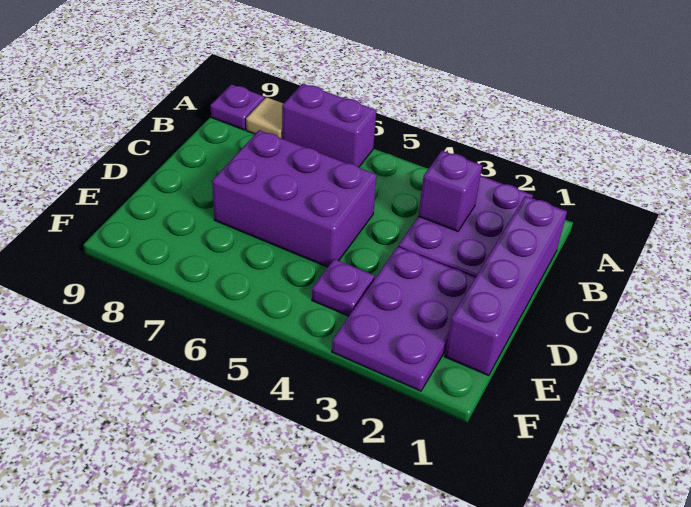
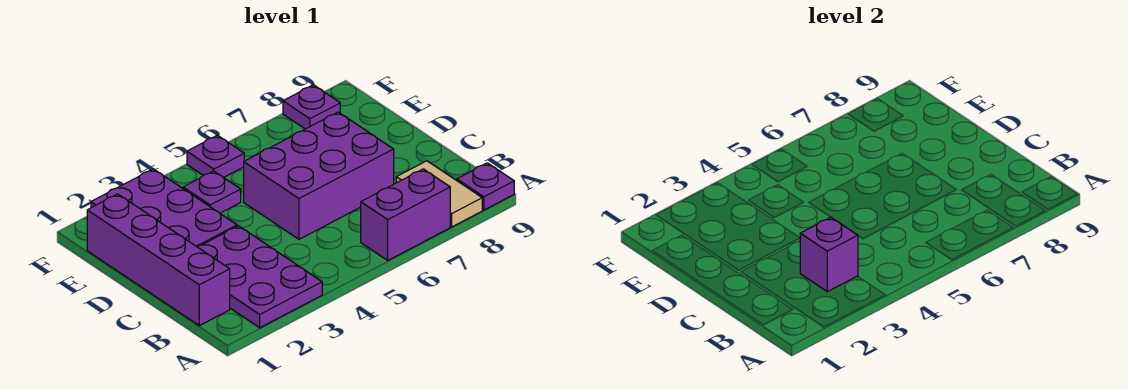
tan tile A8 level 1 -> tan tile A8:B8 level 1
none -> purple plate F5 level 1
none -> purple plate F8 level 1

